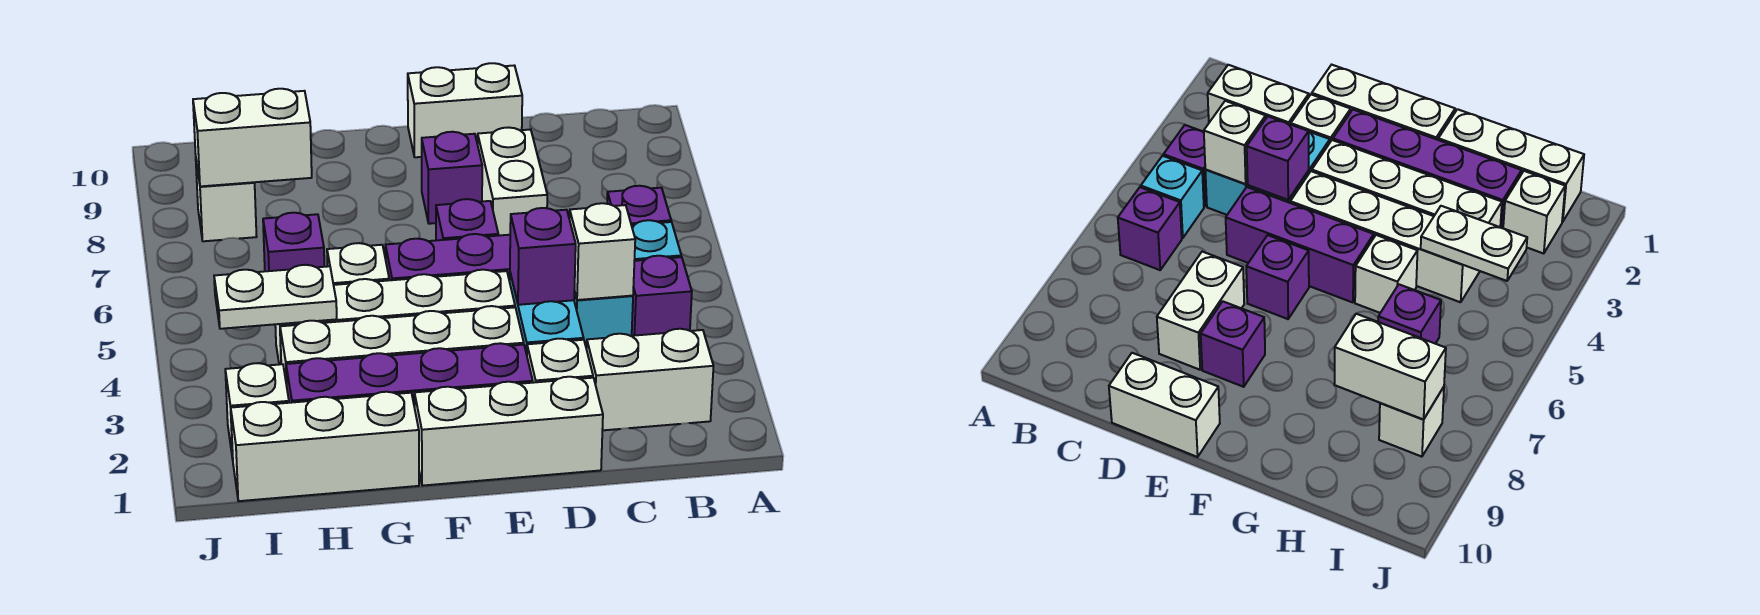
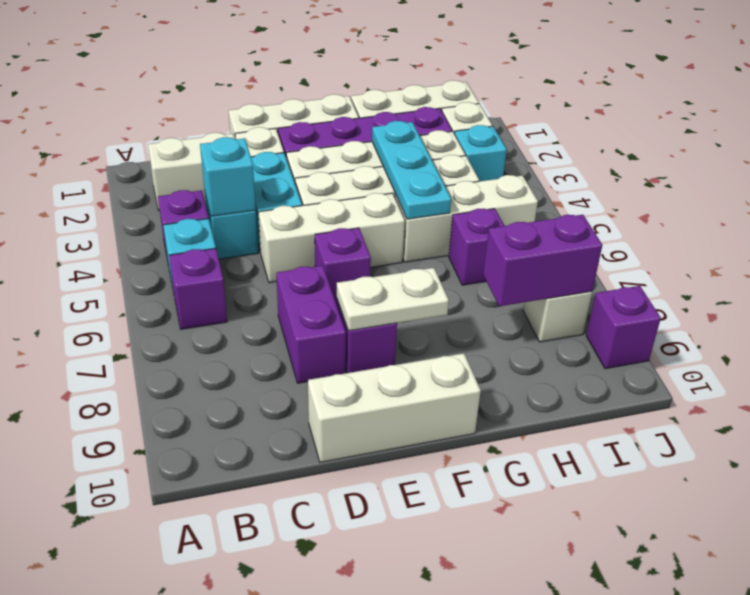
white brick C4 level 2 -> cyan brick C4 level 2
purple brick D4 level 2 -> purple brick J9 level 1
purple brick D5:F5 level 1 -> white brick D5:F5 level 1
white brick D7:D8 level 1 -> purple brick D7:D8 level 1
white brick D10:E10 level 1 -> white brick D10:F10 level 1
none -> cyan plate G3:G5 level 2
white brick G5 level 1 -> white brick G5:I5 level 1
white plate H4:I4 level 2 -> white plate E8:F8 level 2
white brick H8:I8 level 2 -> purple brick H8:I8 level 2
none -> cyan brick I3 level 1

